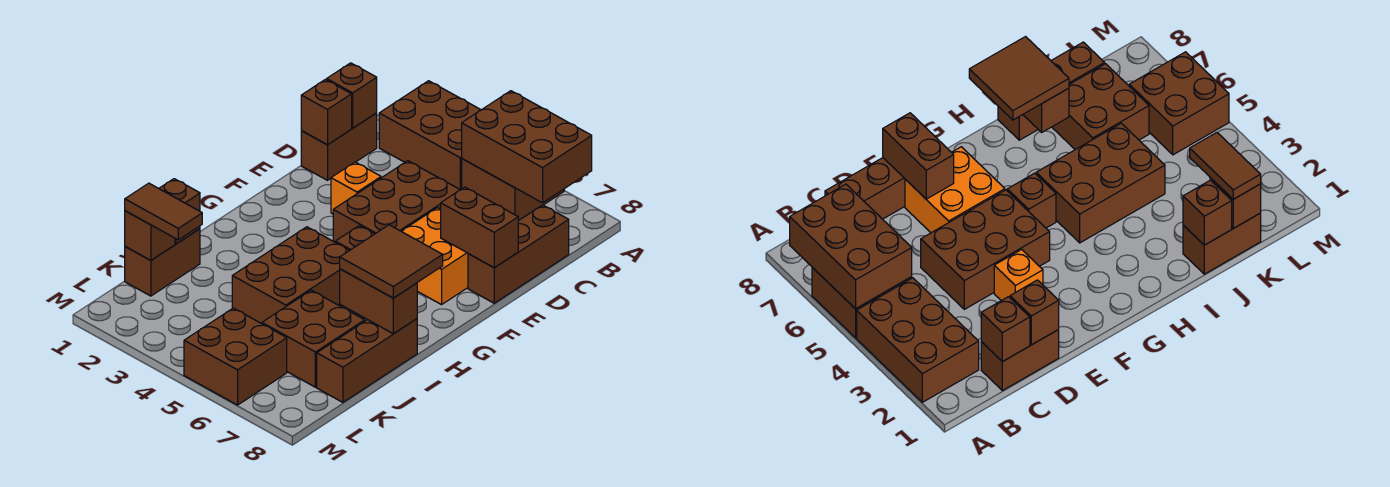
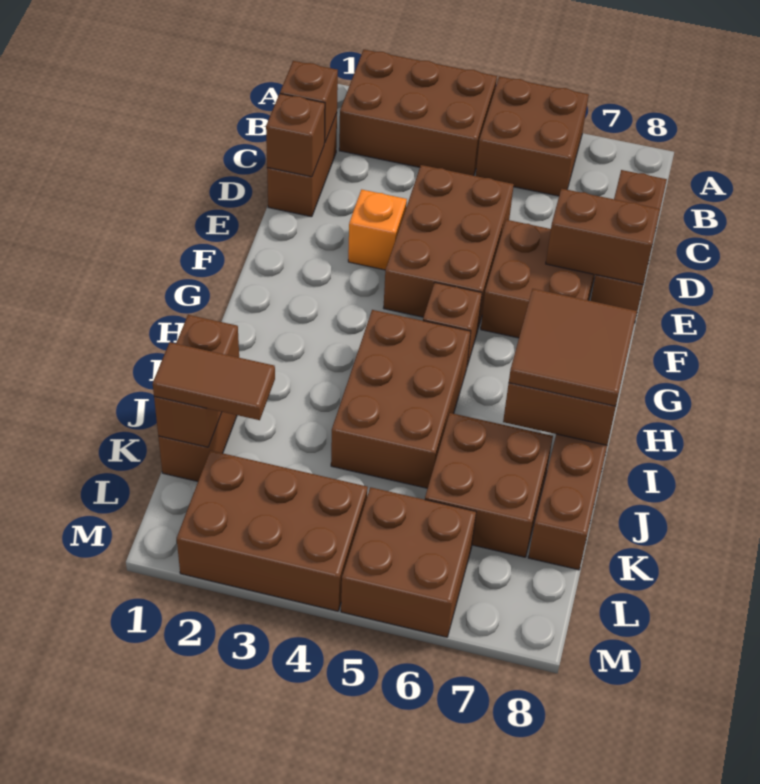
brown brick A5:B7 level 2 -> brown brick L2:M4 level 1
orange brick E6:F7 level 1 -> brown brick E6:F7 level 1

